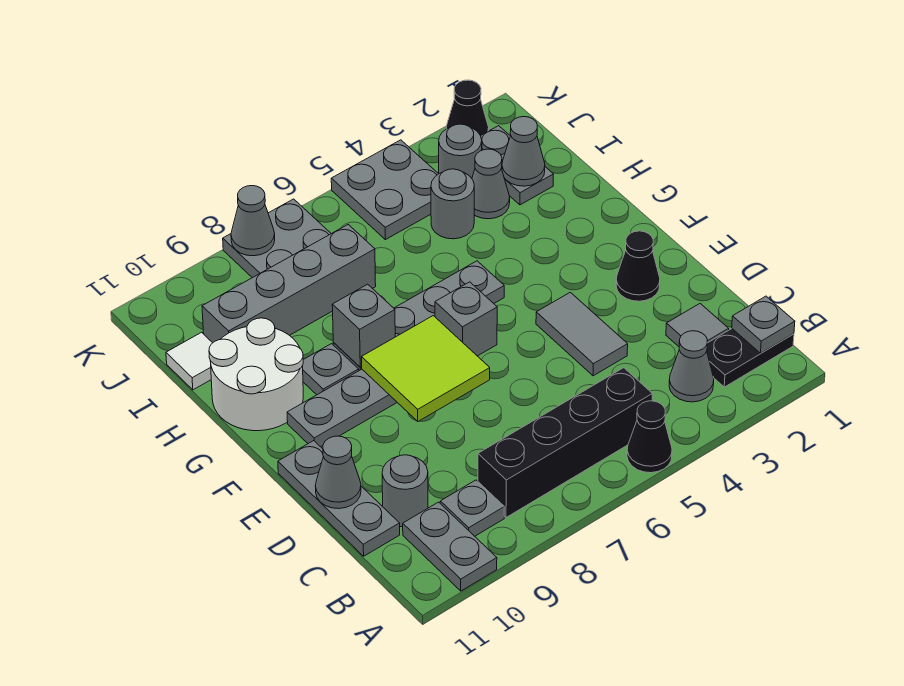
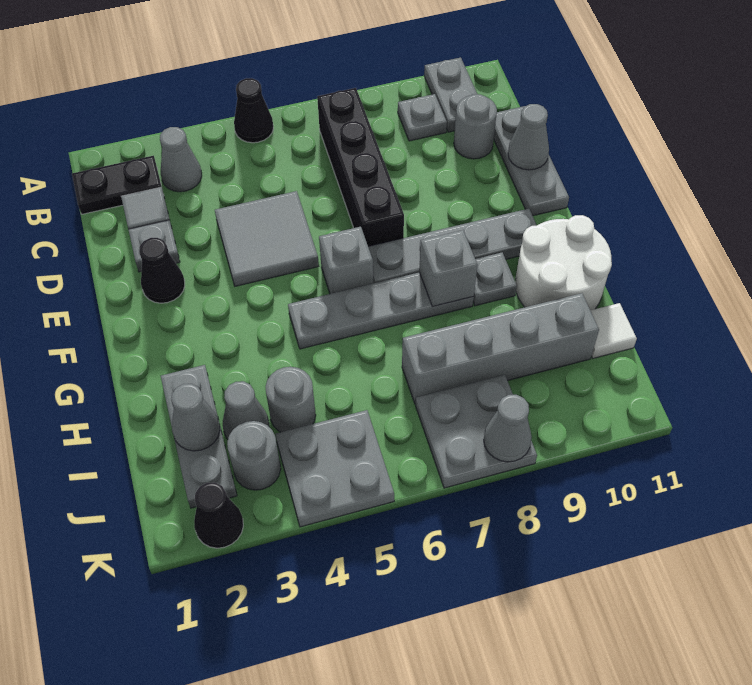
grey plate B1 level 2 -> grey plate D2 level 1
black brick B5:B8 level 1 -> black brick B7:E7 level 1
grey tile D4:E4 level 1 -> grey tile D4:E5 level 1
lime tile E7:F8 level 2 -> none
grey plate I2:J2 level 1 -> grey plate H2:J2 level 1

